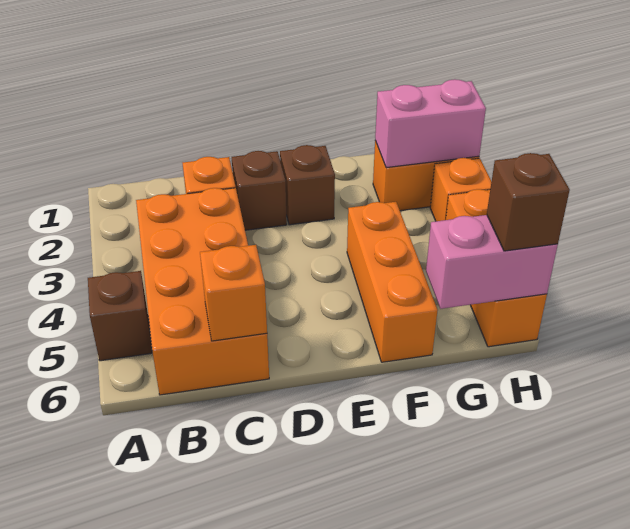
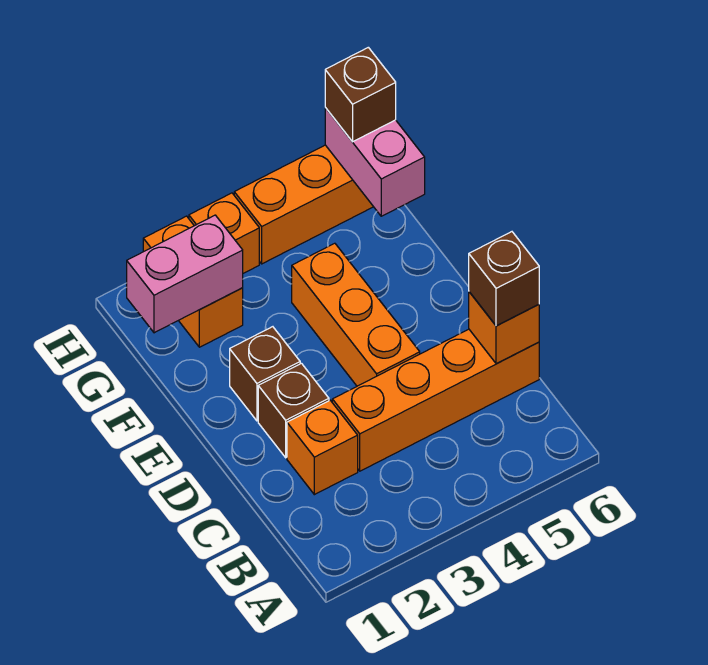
brown brick A5 level 1 -> brown brick C6 level 3
orange brick B3:C6 level 1 -> orange brick C3:C6 level 1
orange brick F4:F6 level 1 -> orange brick D4:F4 level 1
pink brick G2:H2 level 2 -> pink brick G1:G2 level 2

